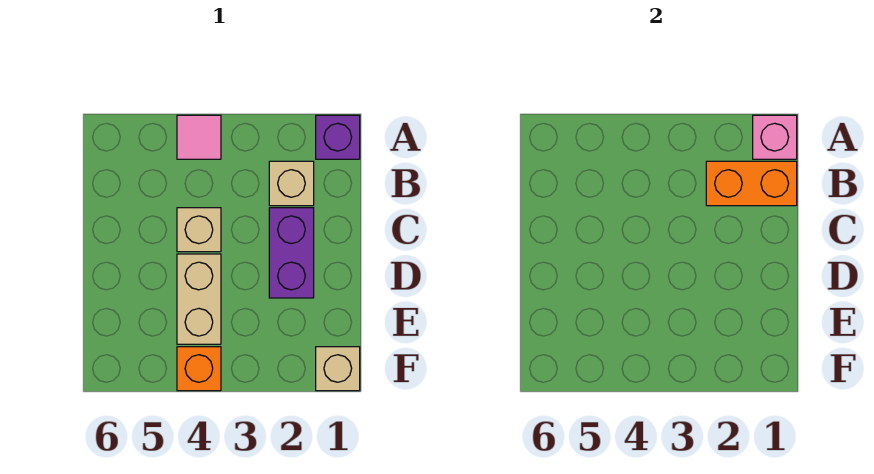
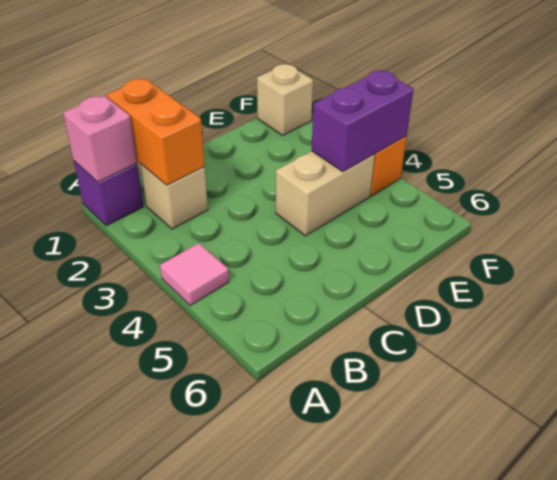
purple brick C2:D2 level 1 -> purple brick E4:F4 level 2
tan brick C4 level 1 -> none

